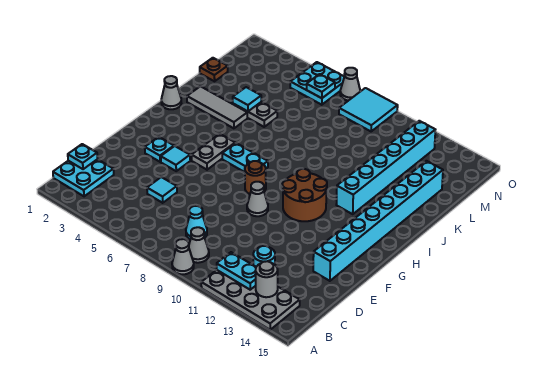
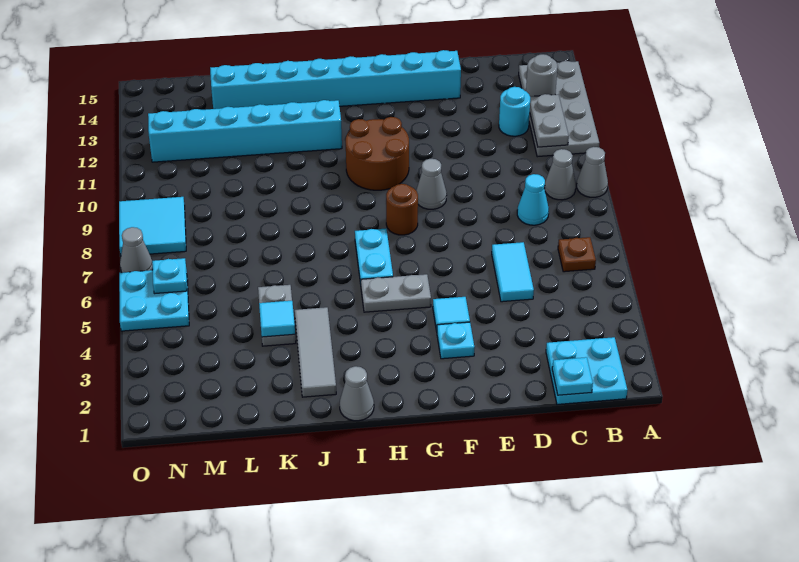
cyan plate B11:B12 level 2 -> grey plate B11:B12 level 2
cyan tile D5 level 1 -> cyan tile D5:D6 level 1
brown plate L1 level 1 -> brown plate B6 level 1

